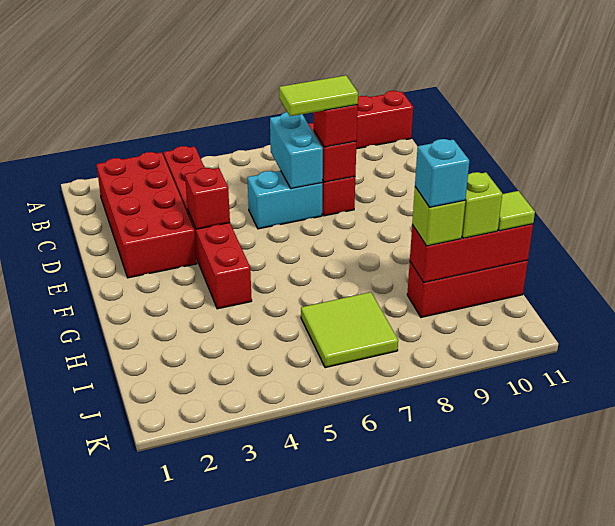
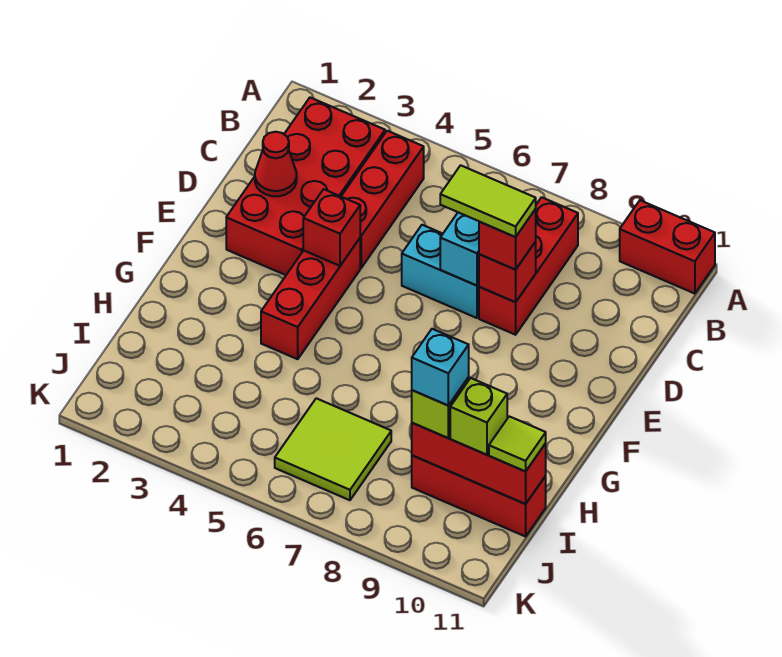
none -> red cone D2 level 2

